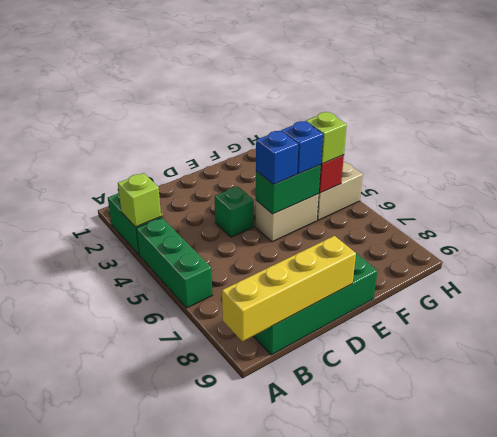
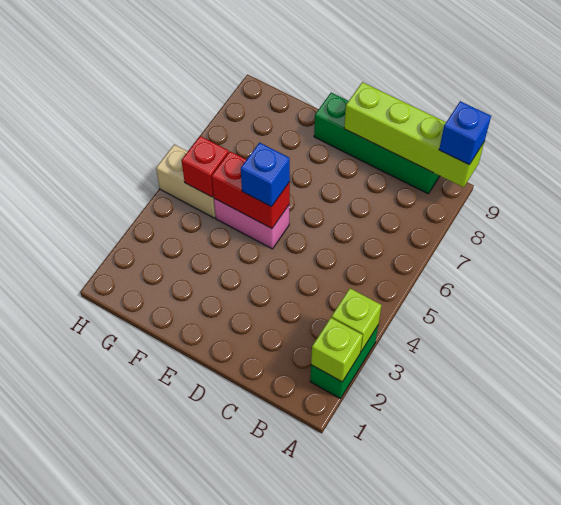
green brick A4:A6 level 1 -> none
yellow brick A9:D9 level 2 -> lime brick A9:D9 level 2
green brick D4 level 1 -> none
tan brick E5:F5 level 1 -> pink brick E5:F5 level 1
green brick E5:F5 level 2 -> red brick E5:F5 level 2
blue brick F5 level 3 -> blue brick A9 level 3
lime brick G5 level 3 -> lime brick A2 level 2

